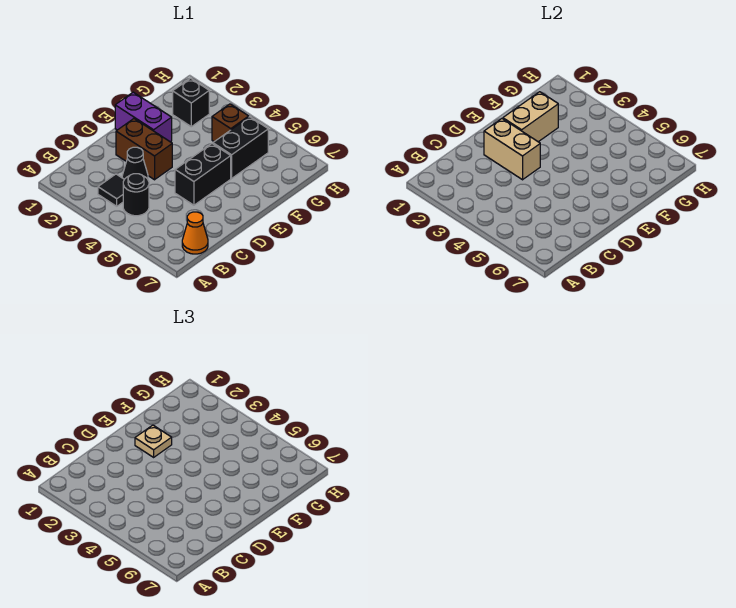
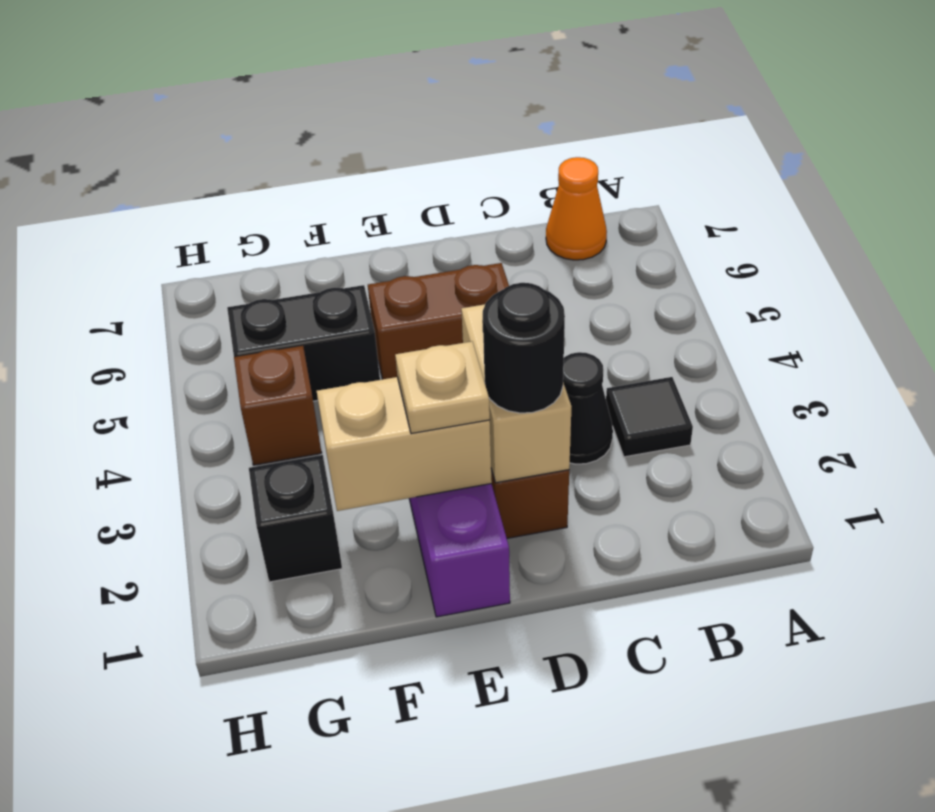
black round brick B4 level 1 -> black round brick D2 level 3
black brick D5:E5 level 1 -> brown brick D5:E5 level 1

